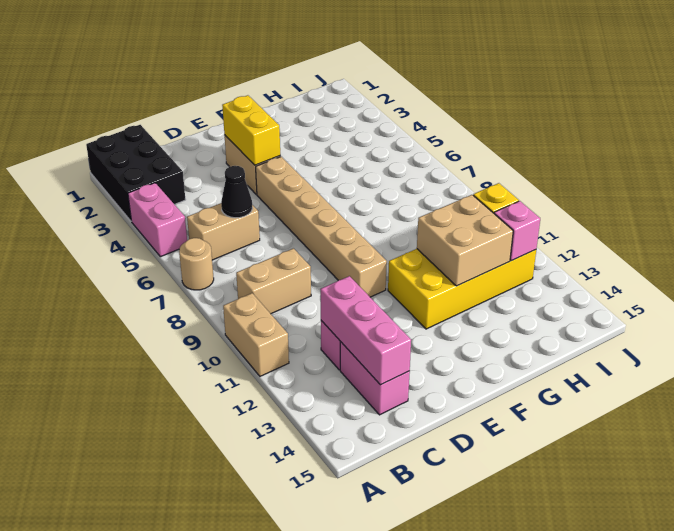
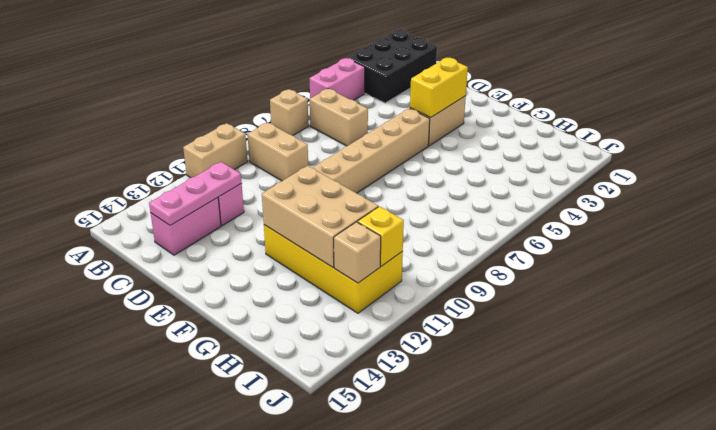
tan round brick A7 level 1 -> tan brick A7 level 1
black cone C6 level 2 -> none
pink brick C12:C14 level 2 -> pink plate C12:C14 level 2
tan brick G11:H12 level 2 -> tan brick F11:H12 level 2
pink brick I12 level 2 -> tan brick I12 level 2

